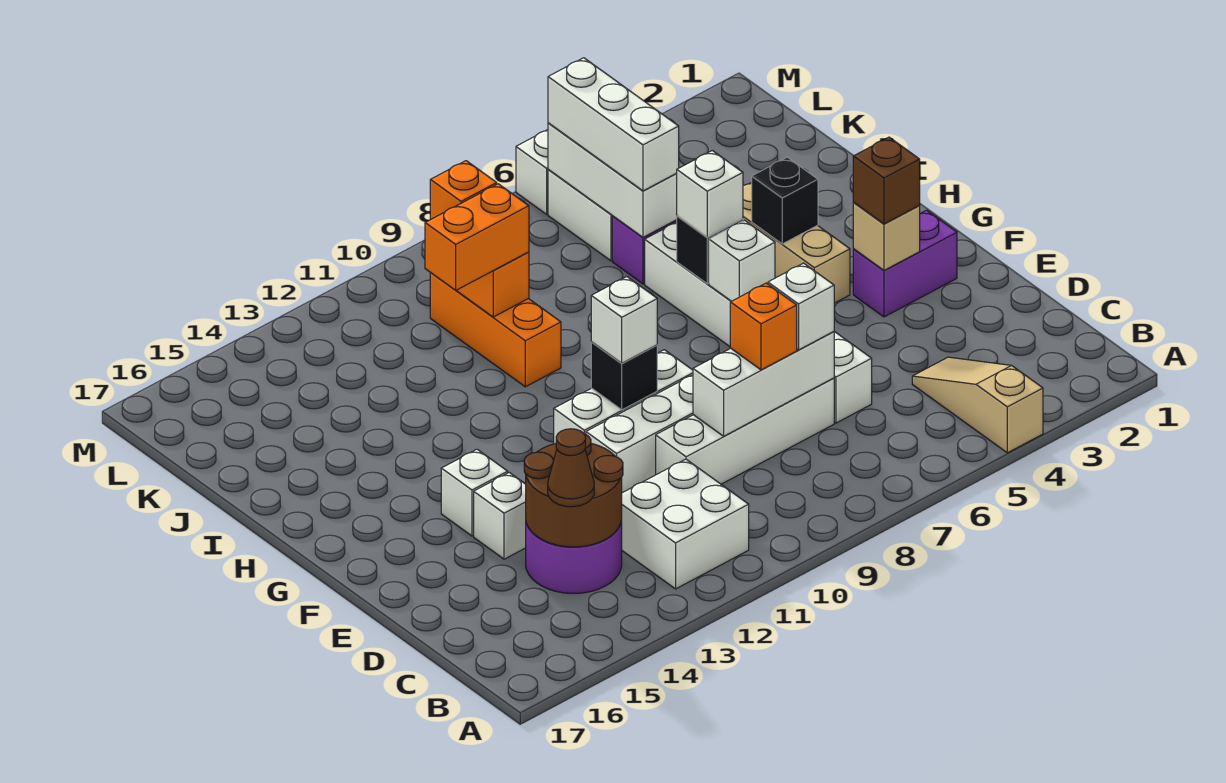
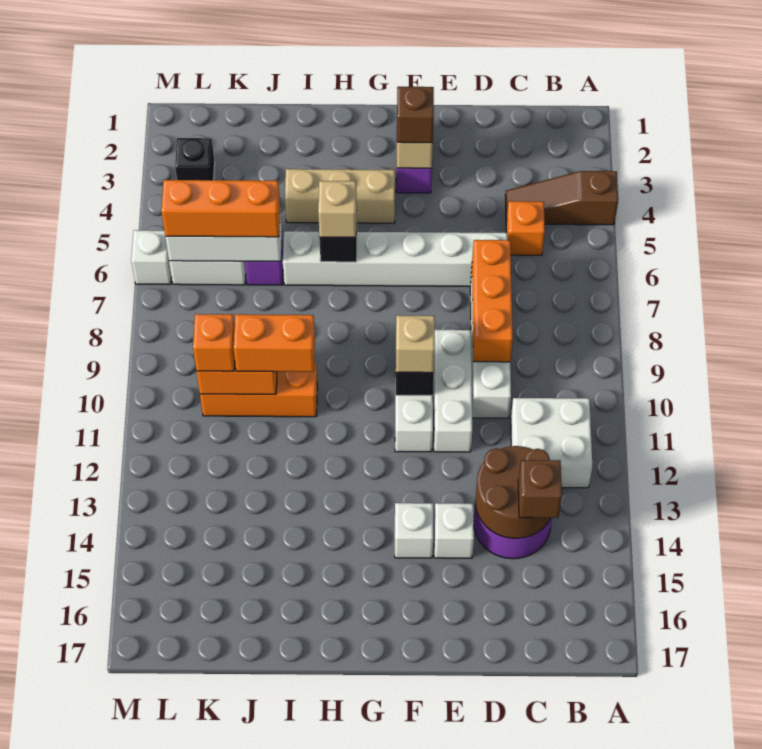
tan slope A4:C4 level 1 top A -> brown slope A4:C4 level 1 top A
brown cone C14 level 3 -> brown brick C14 level 3
white brick D7:D9 level 2 -> orange brick D7:D9 level 2
white brick D7 level 3 -> none
orange brick D8 level 3 -> orange brick C5 level 1
white brick F10 level 3 -> tan brick F10 level 3
white brick G6 level 2 -> none
black brick H4 level 2 -> black brick L3 level 1
white brick H6 level 3 -> tan brick H6 level 3
white brick J6:L6 level 3 -> orange brick J6:L6 level 3
orange brick J10:J11 level 3 -> orange brick I10:J10 level 3

